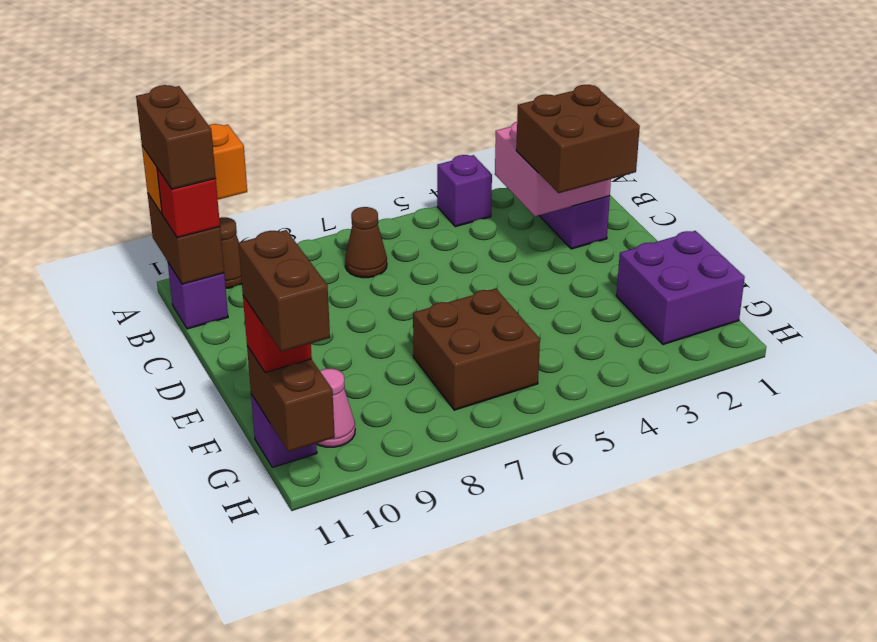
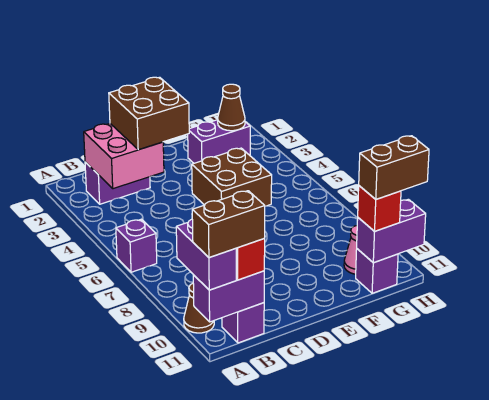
purple brick A4 level 1 -> purple brick A6 level 1
orange brick A10:A11 level 3 -> purple brick A10:A11 level 3
brown brick A11:B11 level 2 -> purple brick A11:B11 level 2
brown cone B7 level 1 -> brown cone G2 level 2
purple brick F1:G2 level 1 -> purple brick F2:G2 level 1
brown brick F6:G7 level 1 -> brown brick E4:F5 level 1
brown brick G11:H11 level 2 -> purple brick G11:H11 level 2

